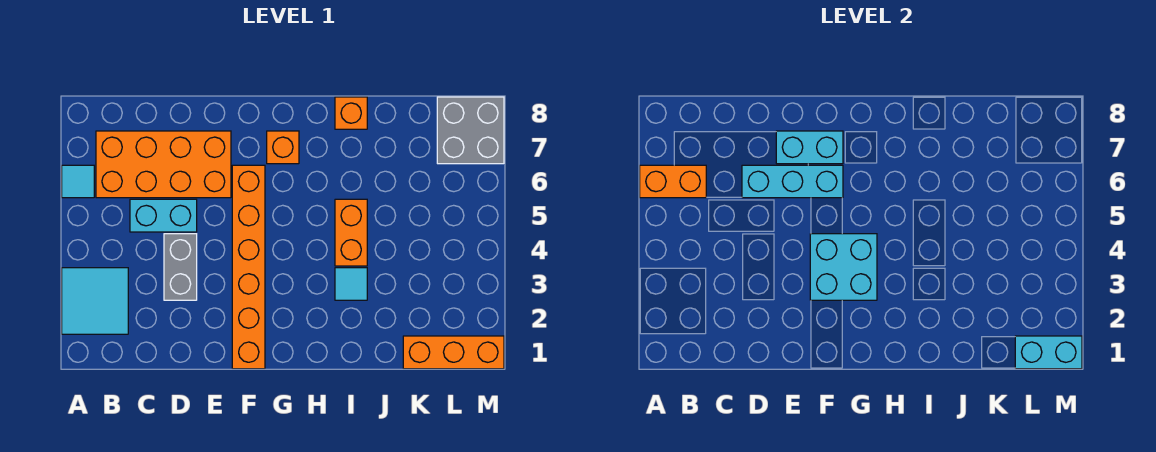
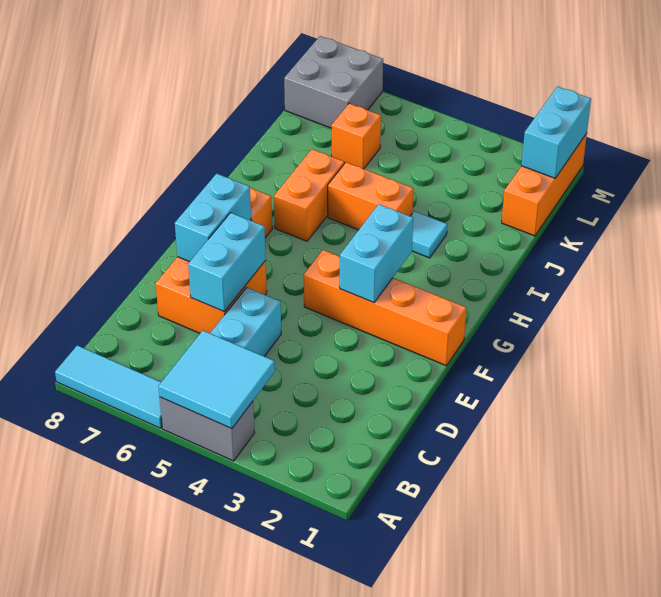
cyan tile A2:B3 level 1 -> cyan tile A4:B5 level 2
cyan tile A6 level 1 -> cyan tile A6:A8 level 1
orange brick A6:B6 level 2 -> orange brick H6:I6 level 1
orange brick B6:E7 level 1 -> orange brick D6:E7 level 1
grey brick D3:D4 level 1 -> grey brick A4:A5 level 1
cyan brick D6:F6 level 2 -> cyan brick D6:E6 level 2
orange brick F1:F6 level 1 -> orange brick F1:F4 level 1
cyan brick F3:G4 level 2 -> cyan brick F3:G3 level 2
orange brick I8 level 1 -> orange brick K6 level 1

